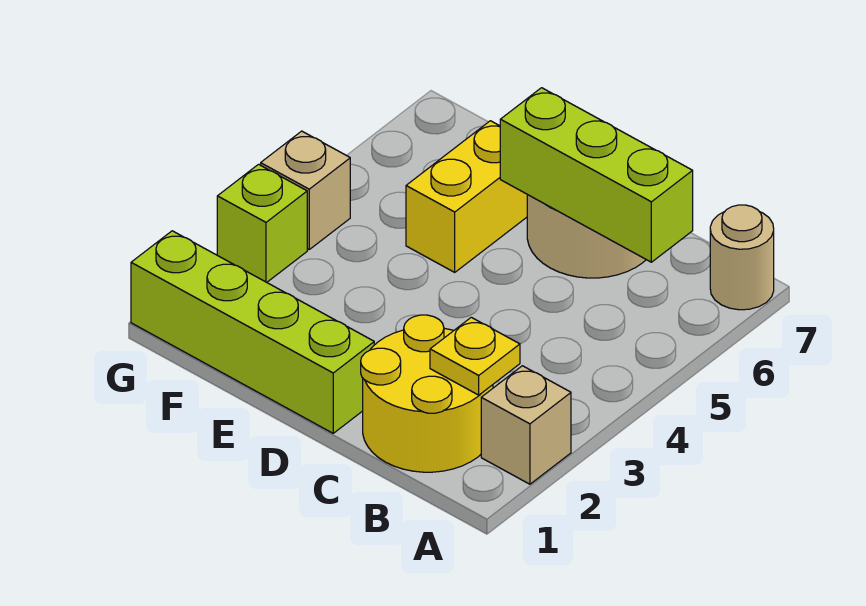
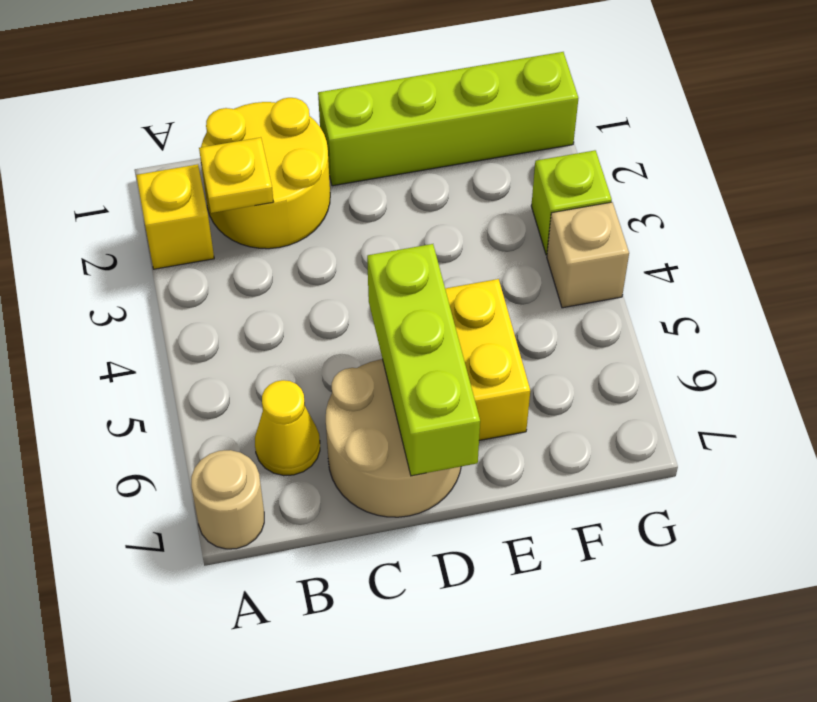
tan brick A2 level 1 -> yellow brick A2 level 1
none -> yellow cone B6 level 1
lime brick B6:D6 level 2 -> lime brick D5:D7 level 2

